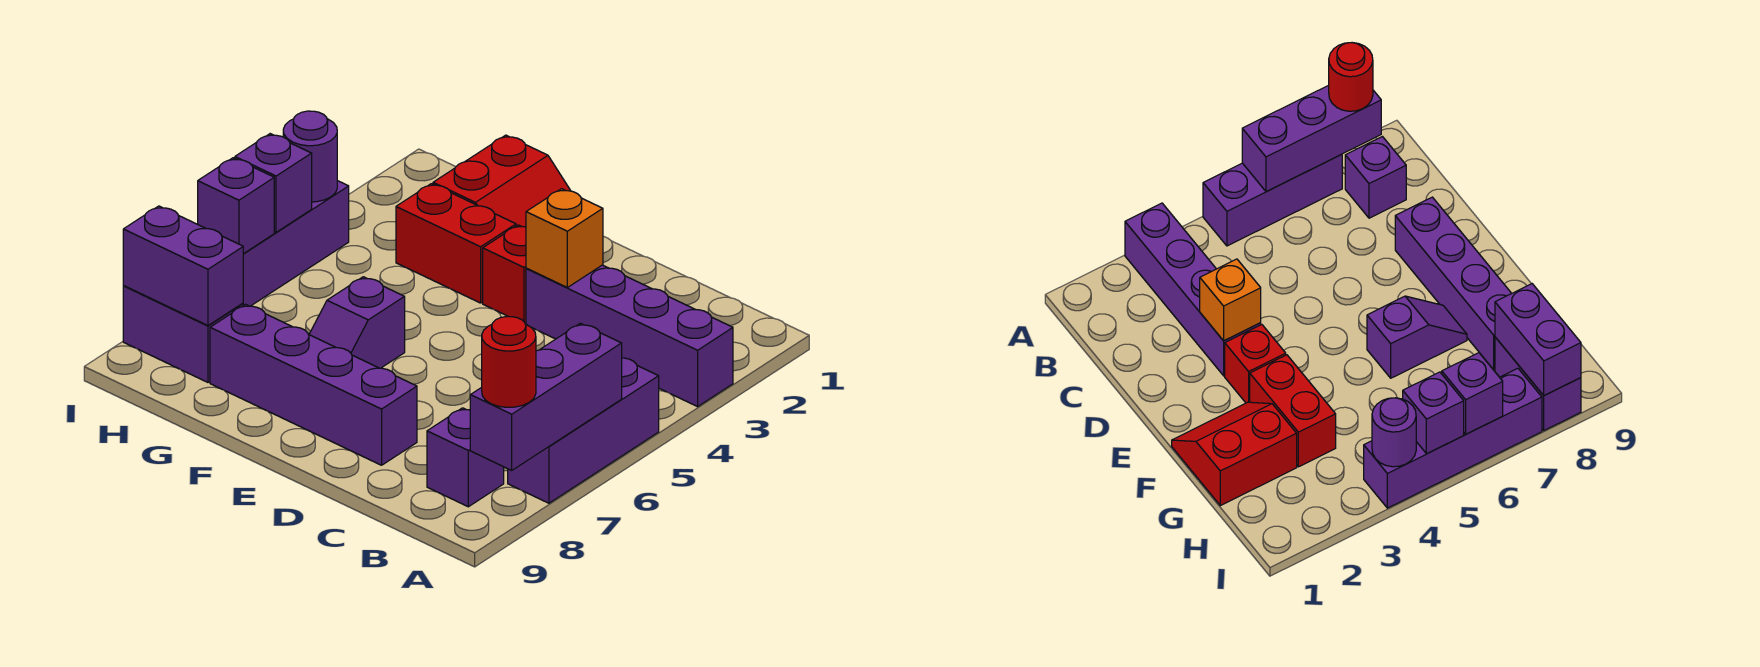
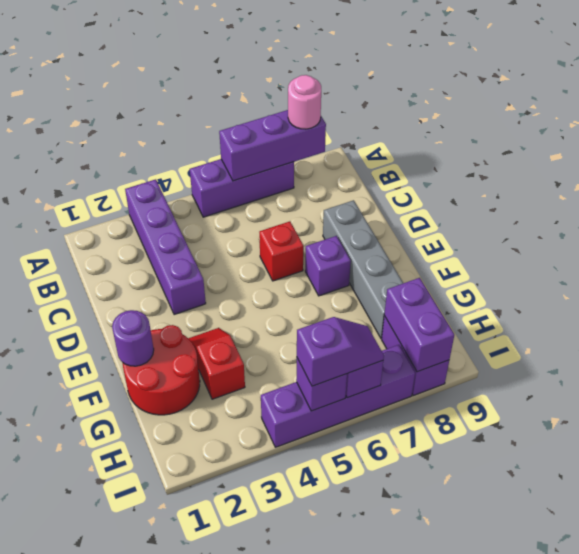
red round brick A8 level 3 -> pink round brick A8 level 3
purple brick B8 level 1 -> purple brick E7 level 1
orange brick D3 level 2 -> none
purple brick D8:G8 level 1 -> grey brick D8:G8 level 1
red brick E3 level 1 -> red brick D6 level 1
red slope F1:G2 level 1 top G -> red round brick F1:G2 level 1
red brick F3:G3 level 1 -> red slope F3:G3 level 1 top G
purple slope F6:F7 level 1 top 6 -> purple slope I5:I6 level 3 top 5
purple round brick I4 level 2 -> purple round brick F1 level 2

